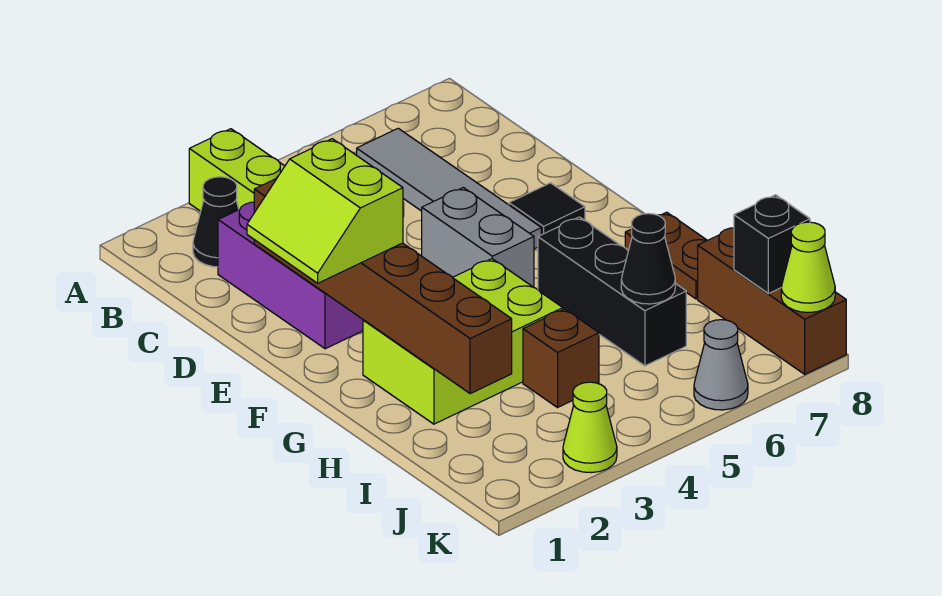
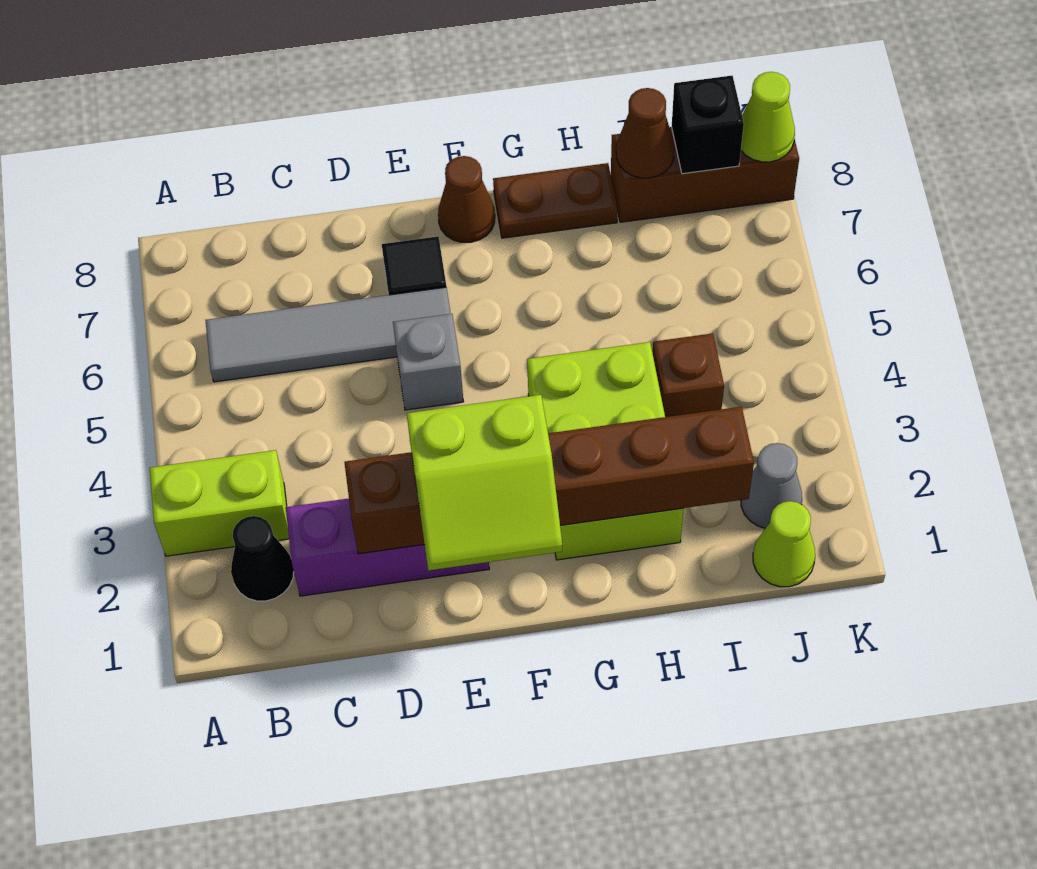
grey brick E5:F5 level 1 -> grey brick E5 level 1
none -> brown cone F8 level 1
black brick G6:I6 level 1 -> none
black cone I6 level 2 -> none
none -> brown cone I8 level 2
lime cone K3 level 1 -> lime cone J1 level 1
grey cone K6 level 1 -> grey cone J2 level 1

